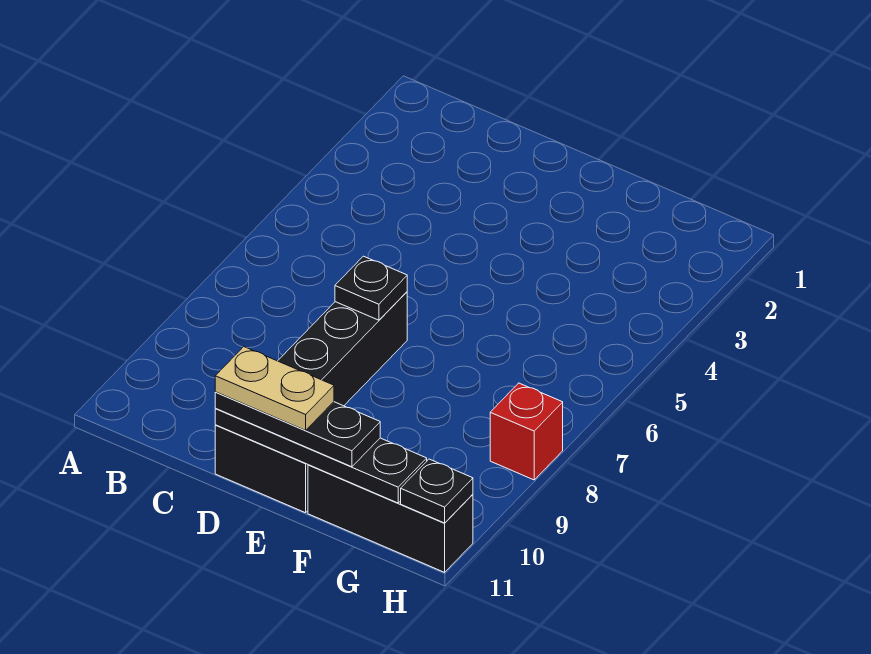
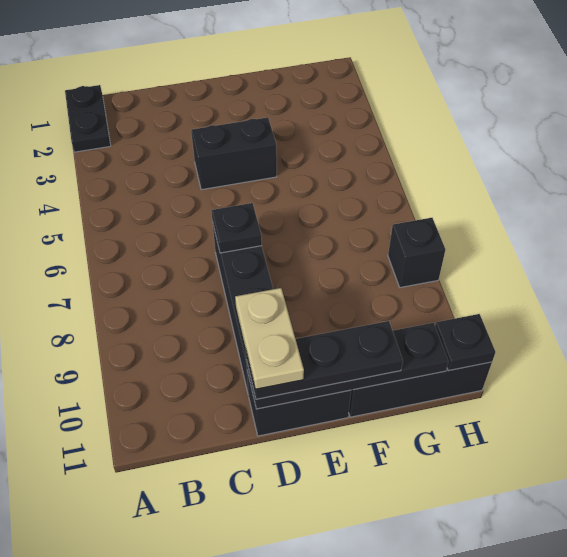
none -> black plate A1:A2 level 1
none -> black brick D4:E4 level 1
tan plate D11:E11 level 4 -> tan plate D10:D11 level 4
red brick H8 level 1 -> black brick H8 level 1

